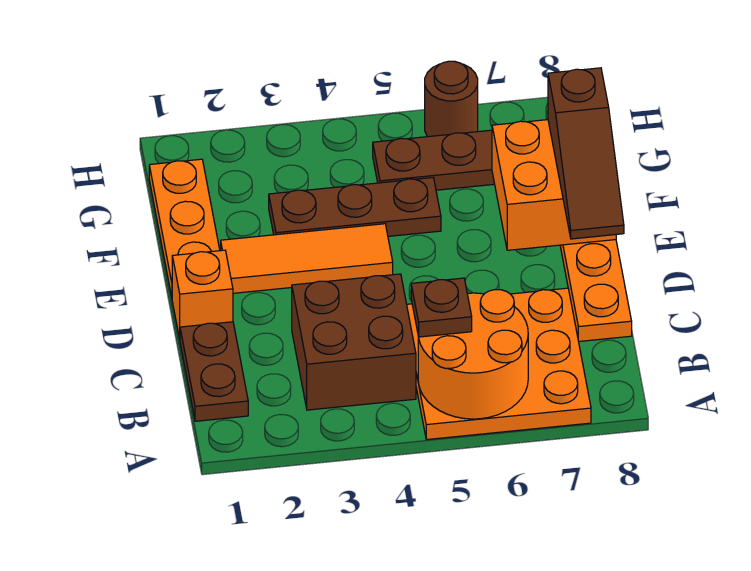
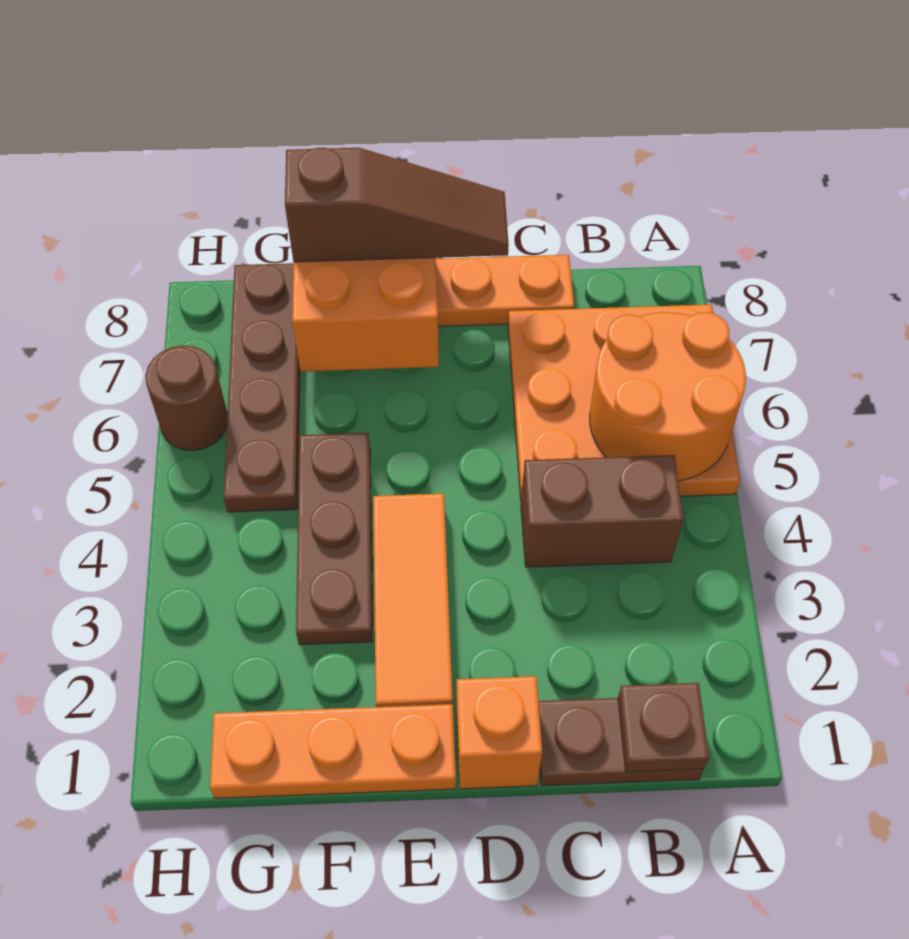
brown brick B3:C4 level 1 -> brown brick B4:C4 level 1
brown plate B5 level 3 -> brown plate B1 level 2

